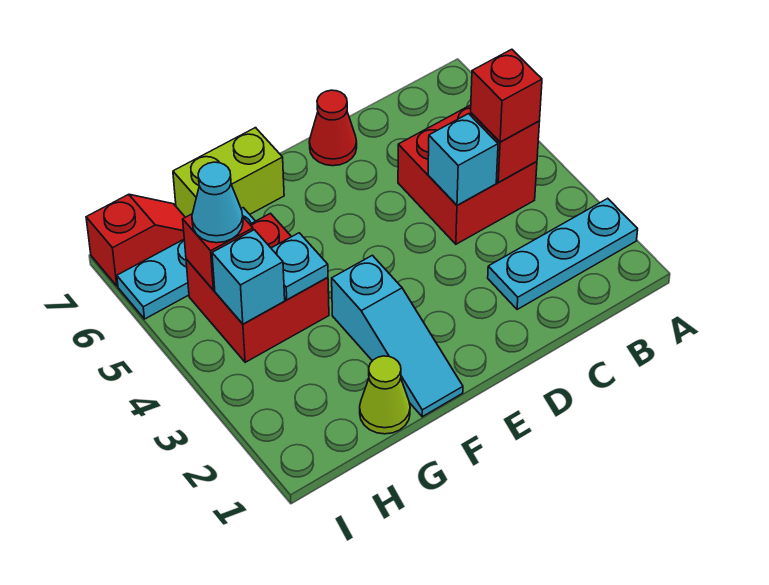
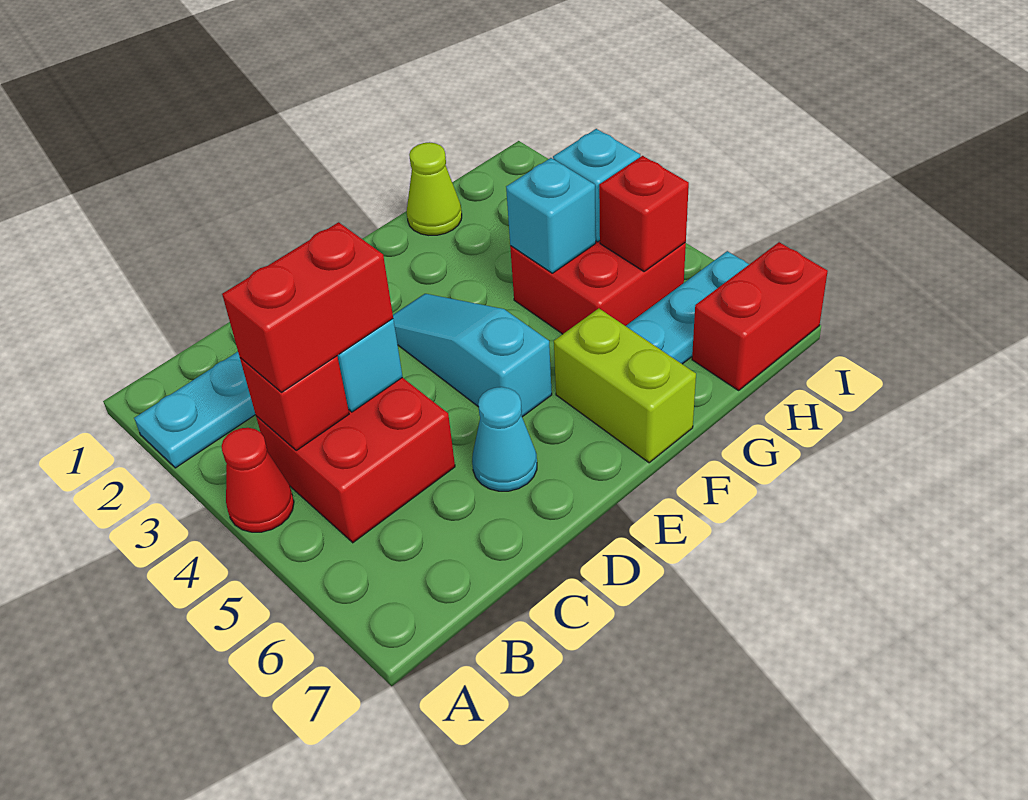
red brick B4 level 3 -> red brick B4:C4 level 3
red cone D7 level 1 -> red cone A4 level 1
cyan slope F1:F3 level 1 top 3 -> cyan slope E3:E5 level 1 top 5
lime brick F7:G7 level 1 -> lime brick F6:F7 level 1
cyan plate G4 level 2 -> cyan brick G4 level 2
cyan cone H5 level 3 -> cyan cone D6 level 1
red slope H7:I7 level 1 top I -> red brick H7:I7 level 1

